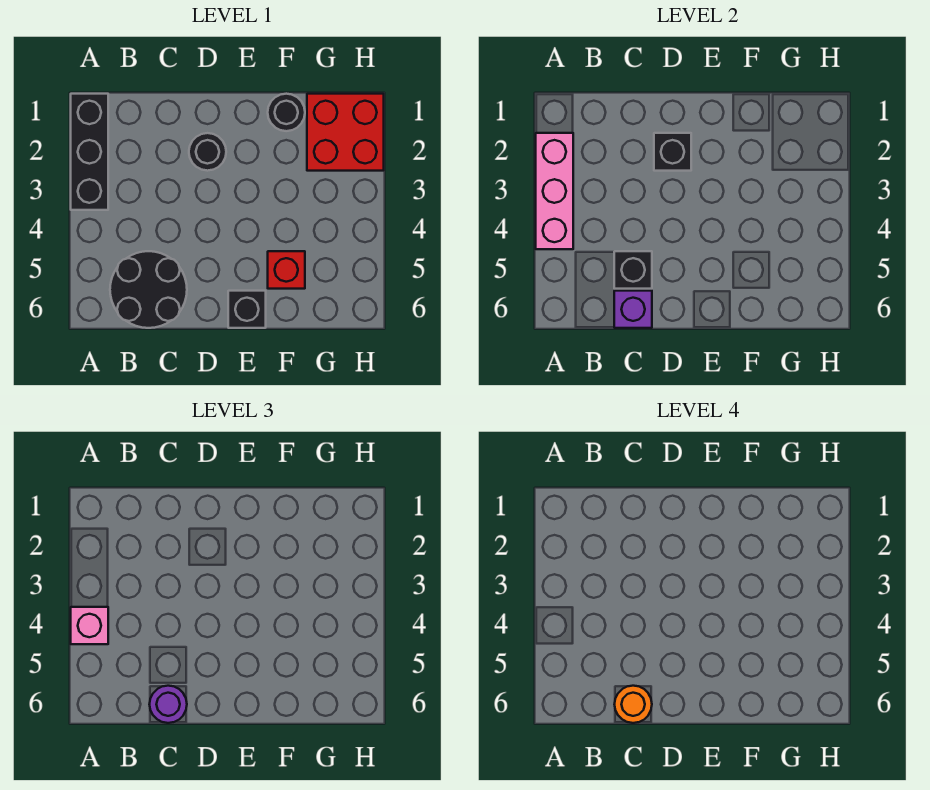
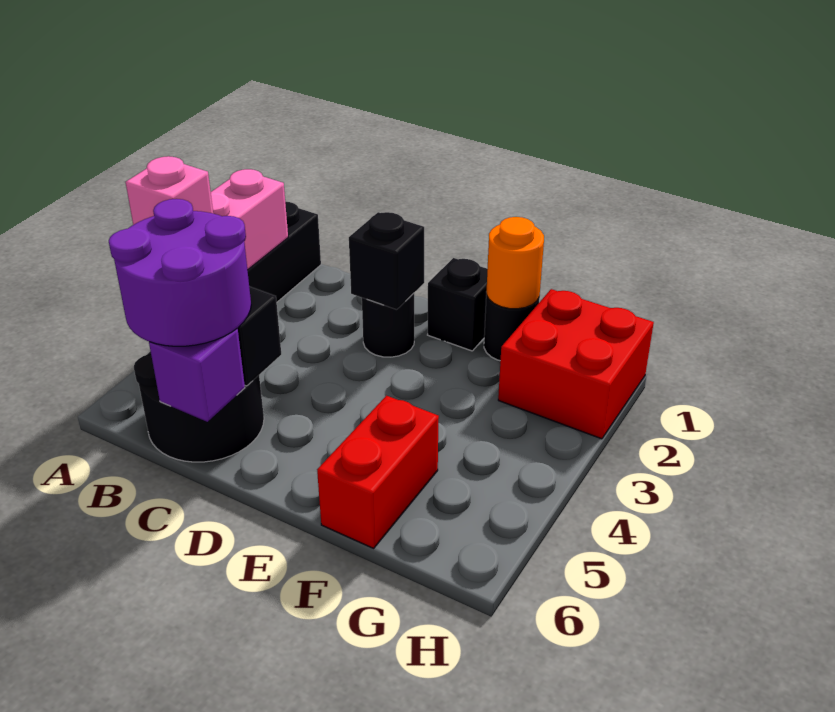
purple round brick C6 level 3 -> purple round brick B5:C6 level 3
orange round brick C6 level 4 -> orange round brick F1 level 2
black brick E6 level 1 -> black brick E1 level 1
red brick F5 level 1 -> red brick F5:F6 level 1

